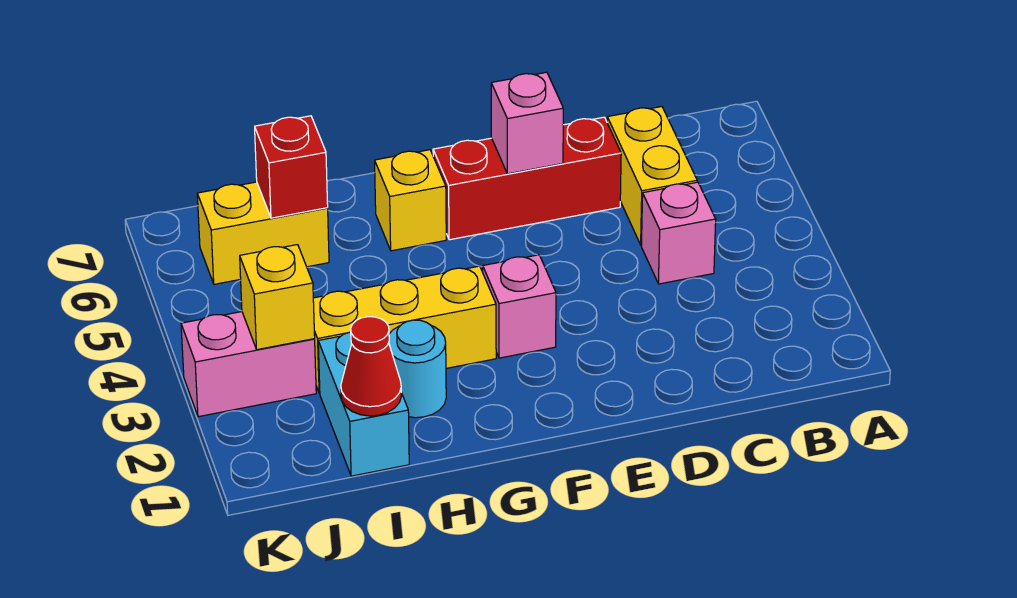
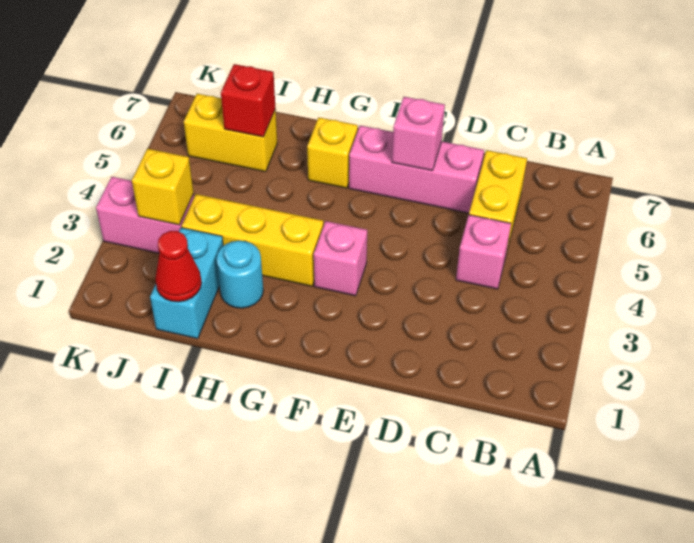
red brick D6:F6 level 1 -> pink brick D6:F6 level 1

